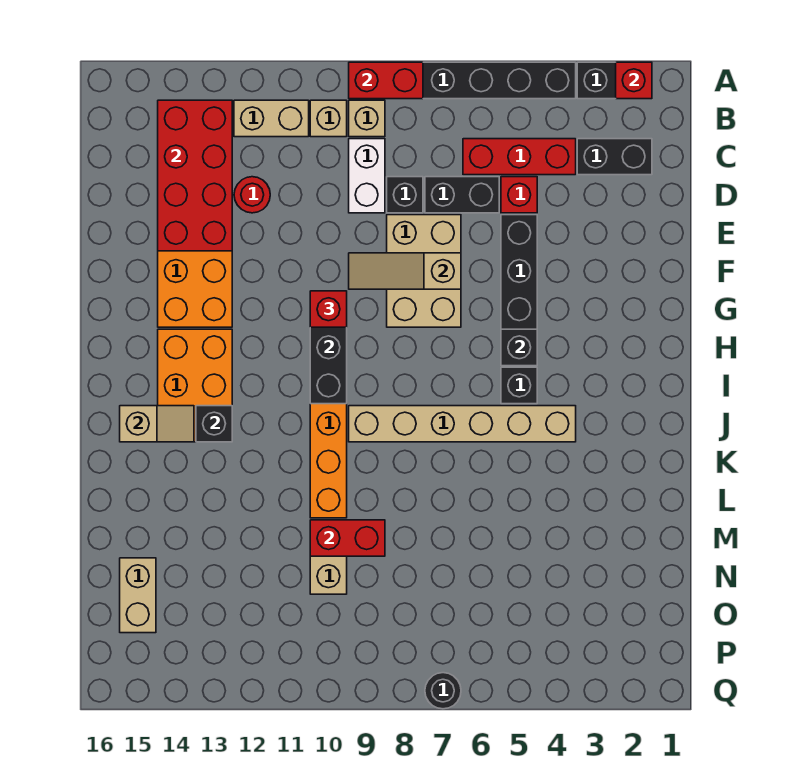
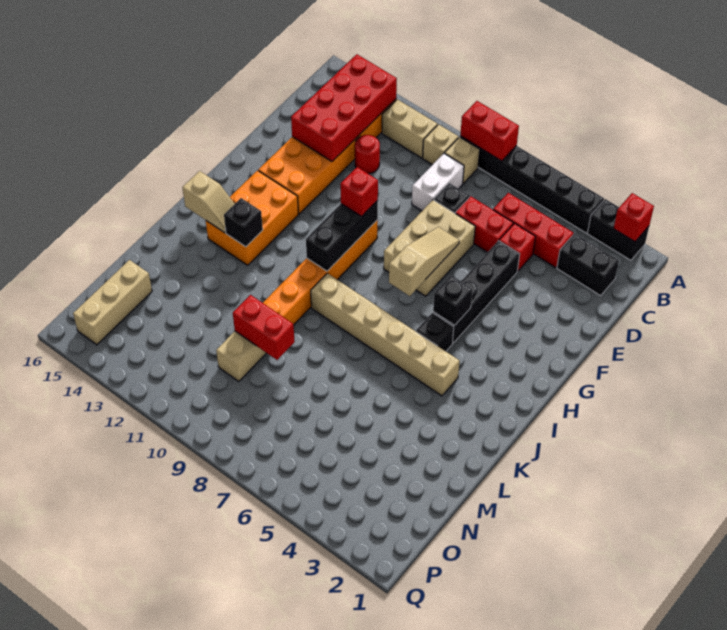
black brick D6:D7 level 1 -> red brick D6:D7 level 1
tan slope F7:F9 level 2 top 7 -> tan slope F7:H7 level 2 top H
tan brick N15:O15 level 1 -> tan brick N15:P15 level 1
black round brick Q7 level 1 -> none

